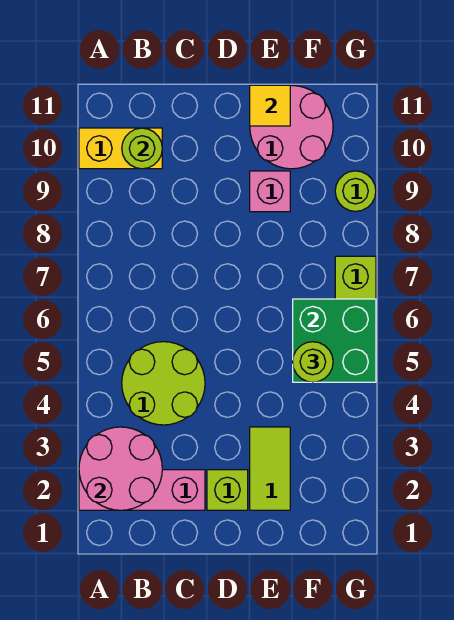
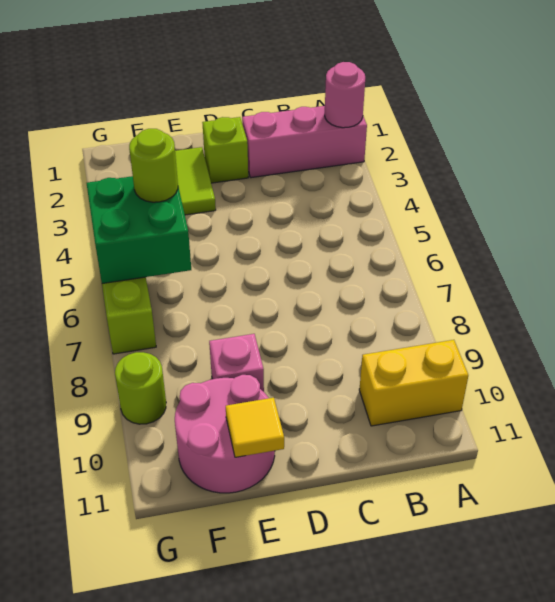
pink round brick A2:B3 level 2 -> pink round brick A2 level 2
lime round brick B4:C5 level 1 -> none
lime round brick B10 level 2 -> none

